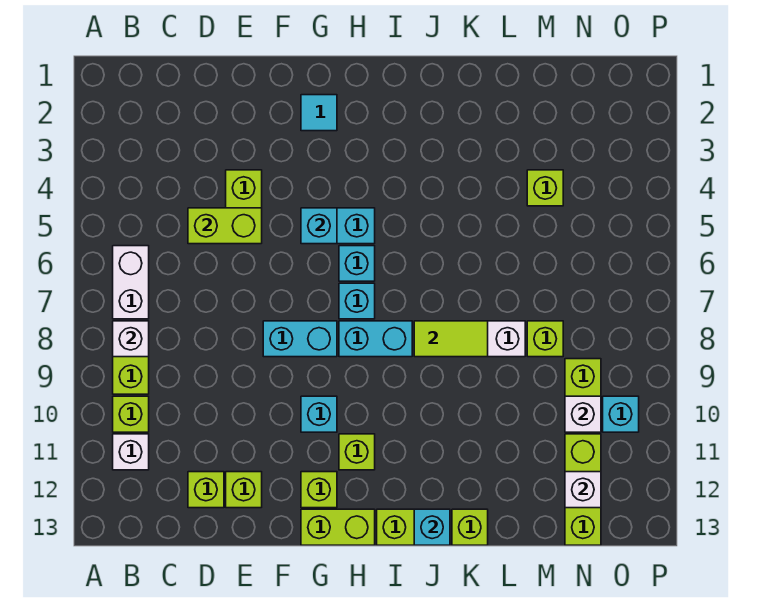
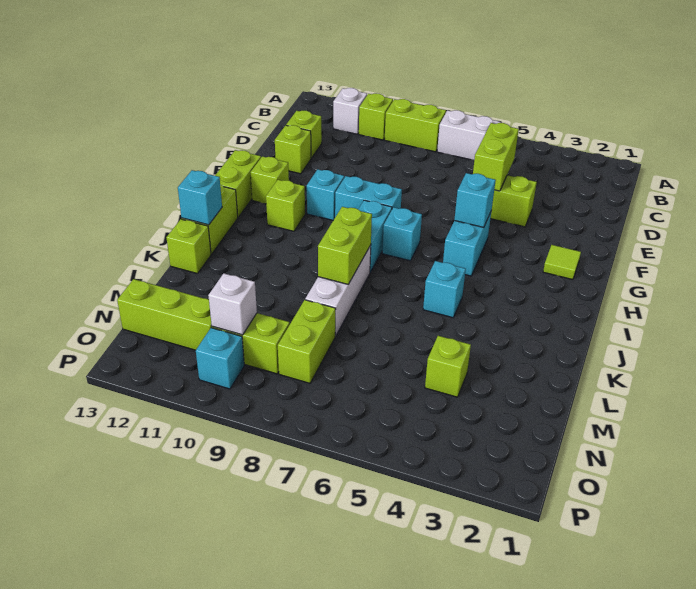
white brick B8 level 2 -> none
cyan brick F8:G8 level 1 -> cyan brick G8:G9 level 1
cyan tile G2 level 1 -> lime tile G2 level 1
cyan brick H6 level 1 -> cyan brick J5 level 1
lime tile J8:K8 level 2 -> lime brick J8:K8 level 2
lime brick M8 level 1 -> lime brick M8:N8 level 1
white brick N12 level 2 -> none

